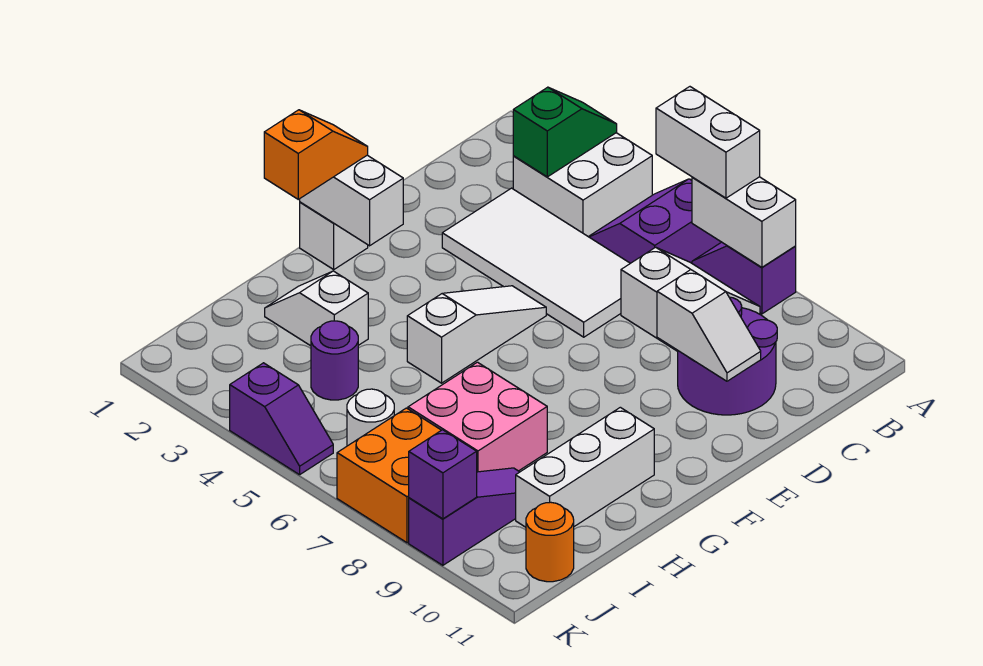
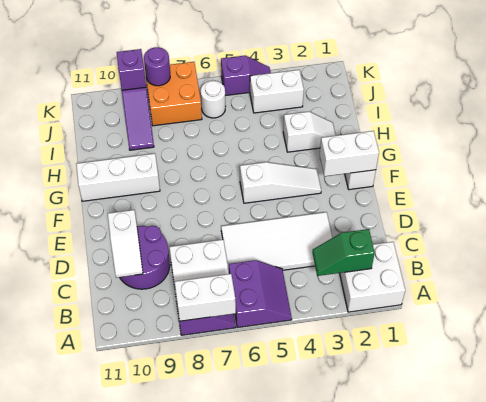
white brick A3:B4 level 1 -> white brick A1:B2 level 1
green slope A3:B3 level 2 top B -> green slope B2:B3 level 2 top 2
white brick A6:A7 level 3 -> white brick J3:J4 level 1
white slope D9:D10 level 2 top 9 -> white slope C10:D10 level 2 top D
white slope E5:G5 level 1 top G -> white slope F3:F5 level 1 top 5
orange slope F1:G1 level 3 top G -> none
white brick G10:I10 level 1 -> white brick G9:G11 level 1
pink brick H7:I8 level 1 -> none
purple round brick I4 level 1 -> purple round brick K8 level 2
orange round brick J11 level 1 -> none
purple slope K4:K5 level 1 top 4 -> purple slope K4:K5 level 1 top 5

